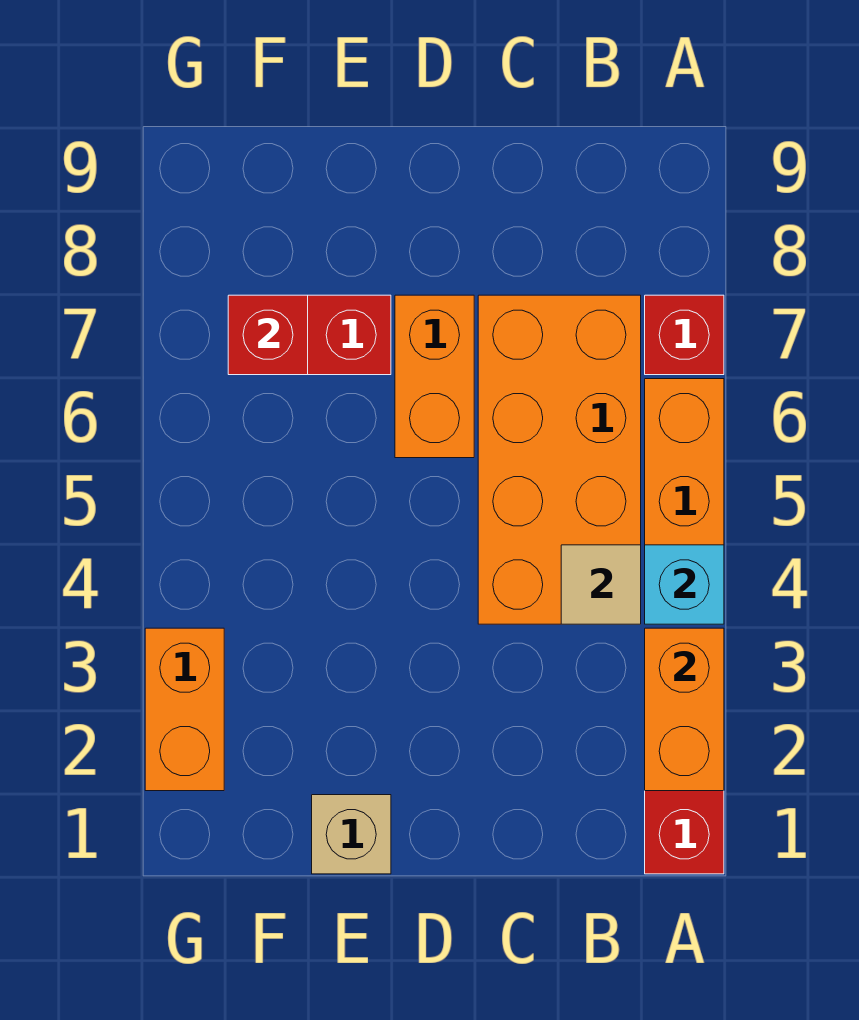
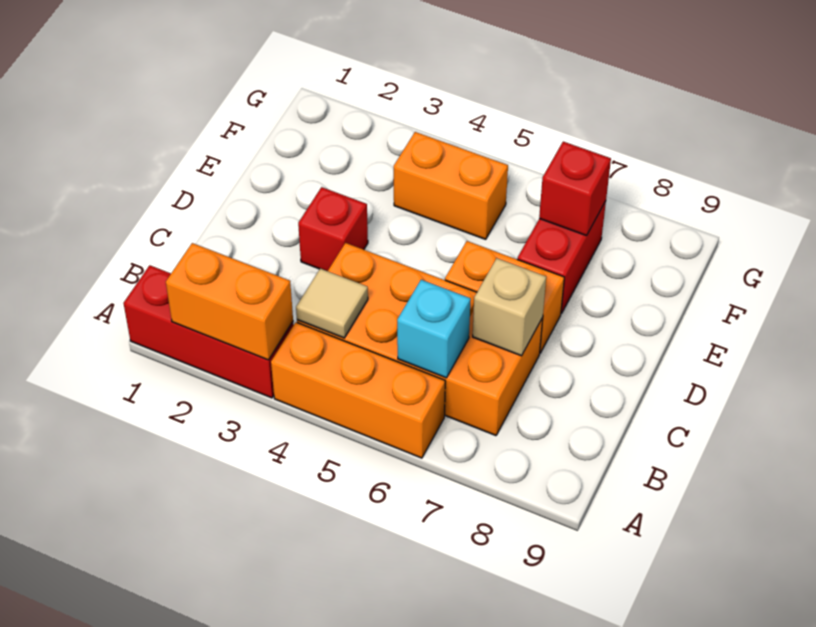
cyan brick A4 level 2 -> cyan brick B6 level 2
red brick A7 level 1 -> red brick D3 level 1
tan brick E1 level 1 -> tan brick C7 level 2
orange brick G2:G3 level 1 -> orange brick F4:F5 level 1

